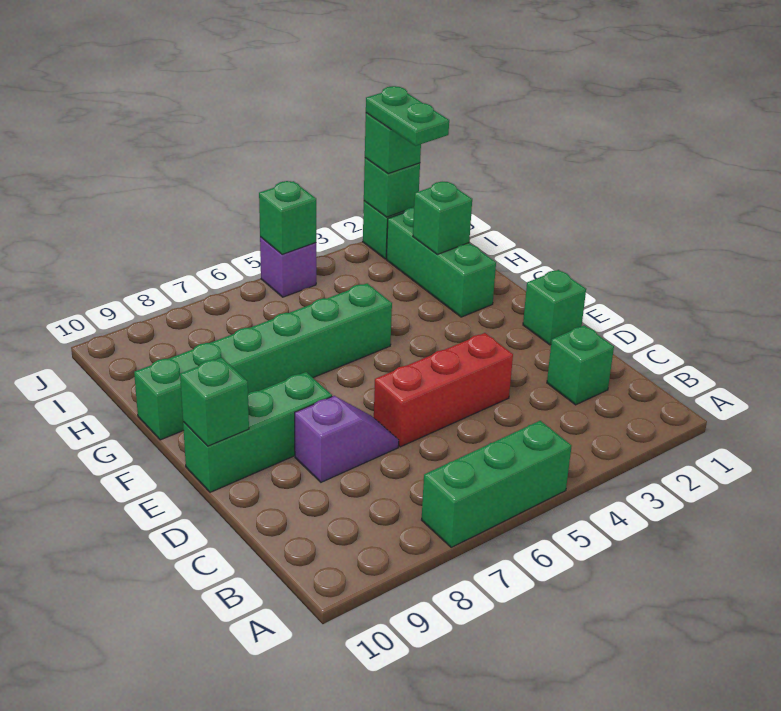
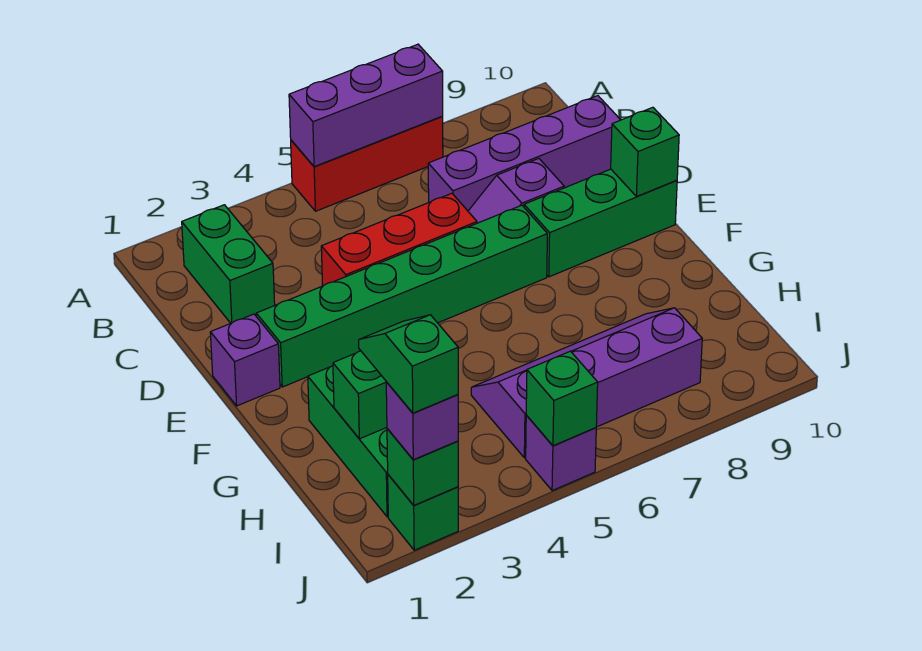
green brick A5:A7 level 1 -> red brick A5:A7 level 1
none -> purple brick A5:A7 level 2
green brick C2 level 1 -> green brick B2:C2 level 1
none -> purple brick C7:C10 level 1
green brick E1 level 1 -> purple brick E1 level 1
green brick G5:G10 level 1 -> green brick E2:E7 level 1
none -> purple slope H5:I8 level 1 top I
green plate I2:J2 level 4 -> green slope I2:J2 level 4 top J
green brick J2 level 3 -> purple brick J2 level 3

